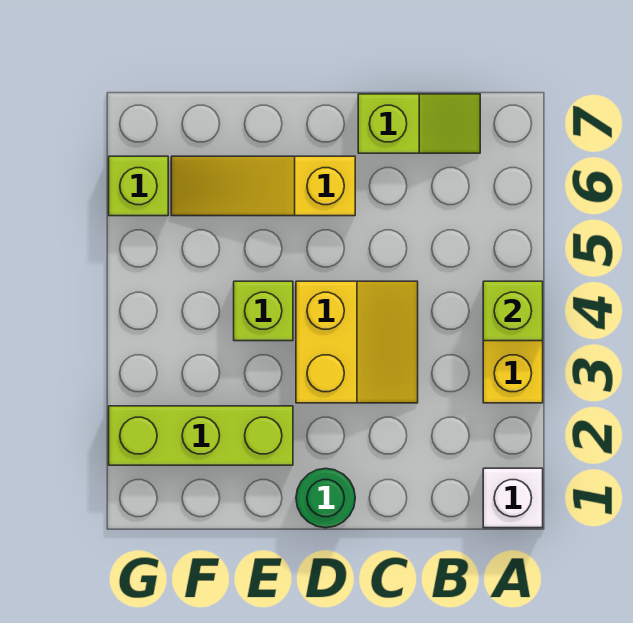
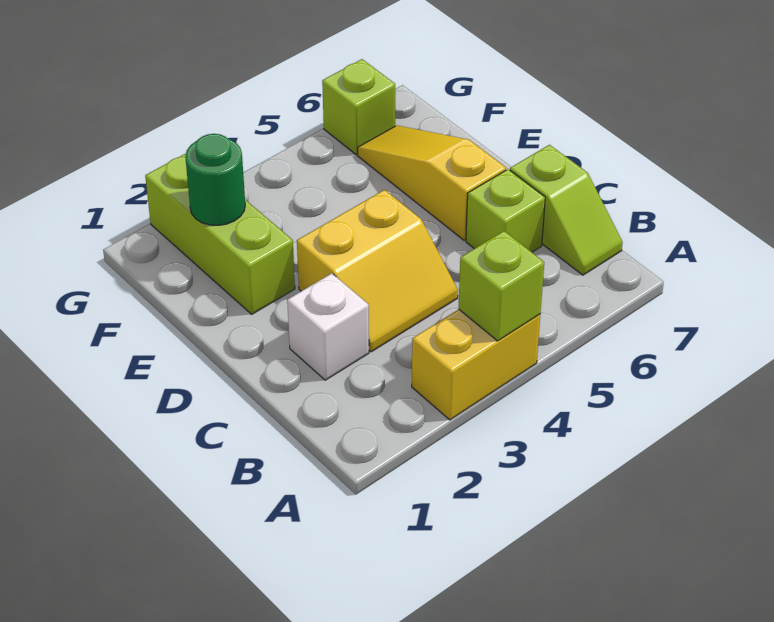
white brick A1 level 1 -> white brick C2 level 1
green round brick D1 level 1 -> green round brick F2 level 2
lime brick E4 level 1 -> lime brick C6 level 1

